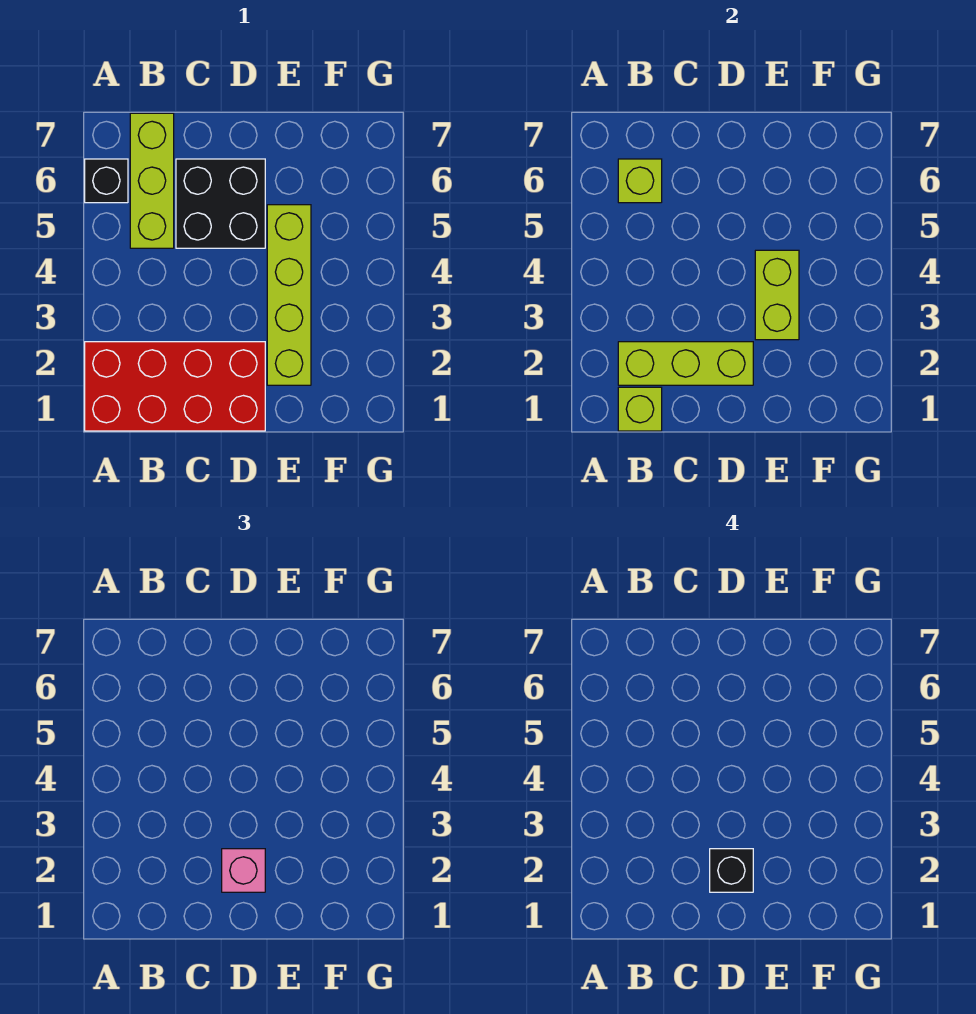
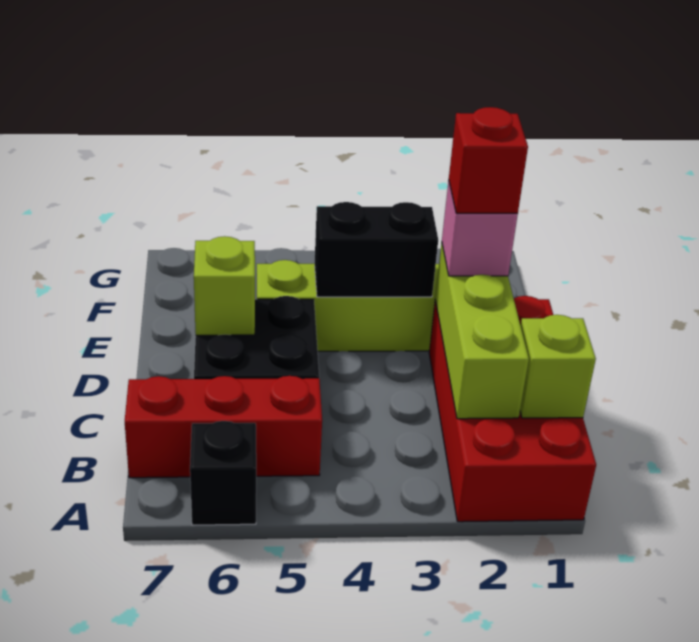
lime brick B5:B7 level 1 -> red brick B5:B7 level 1
lime brick B6 level 2 -> lime brick D6 level 2
black brick D2 level 4 -> red brick D2 level 4
lime brick E3:E4 level 2 -> black brick E3:E4 level 2

